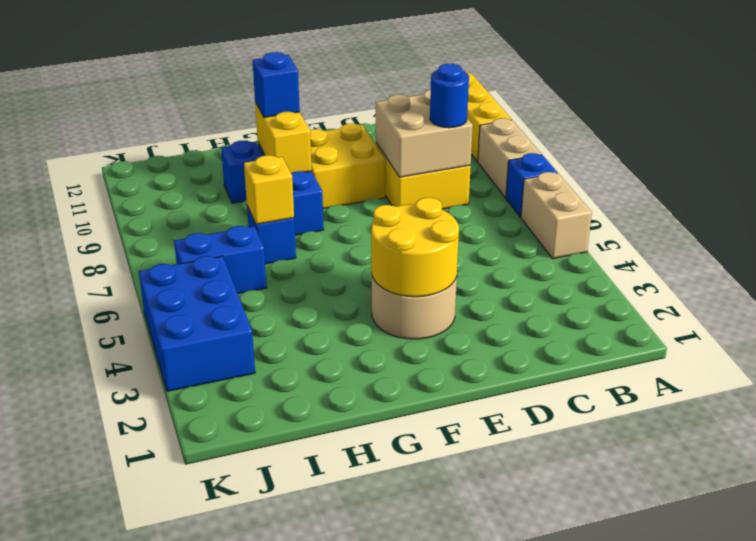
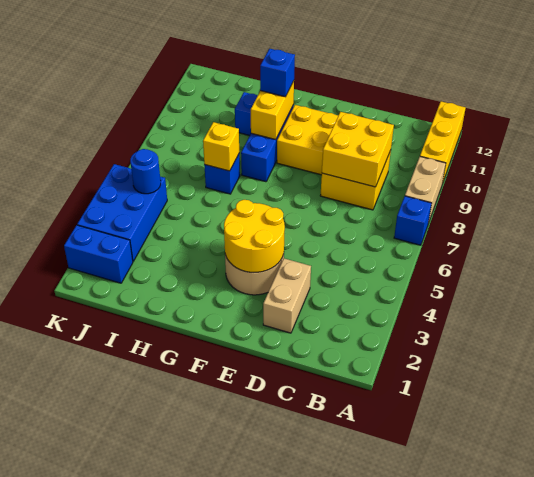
tan brick A5:A6 level 1 -> tan brick D2:D3 level 1
tan brick C8:D9 level 2 -> yellow brick C8:D9 level 2
blue round brick C8 level 3 -> blue round brick J5 level 2
blue brick I6:J6 level 1 -> blue brick J2:K2 level 1

